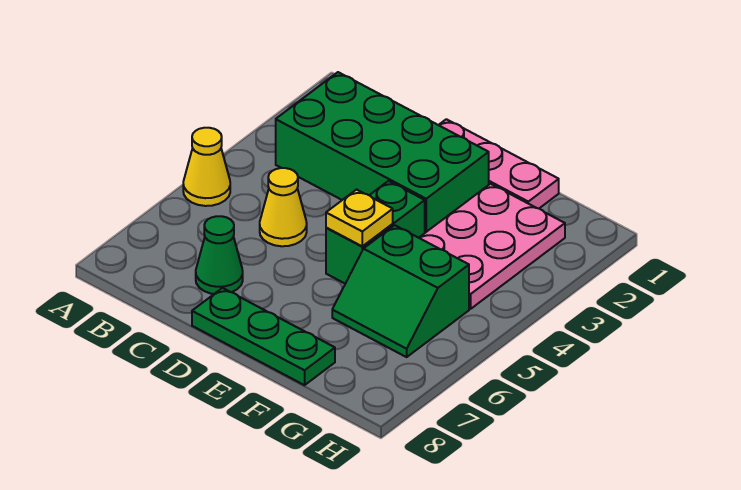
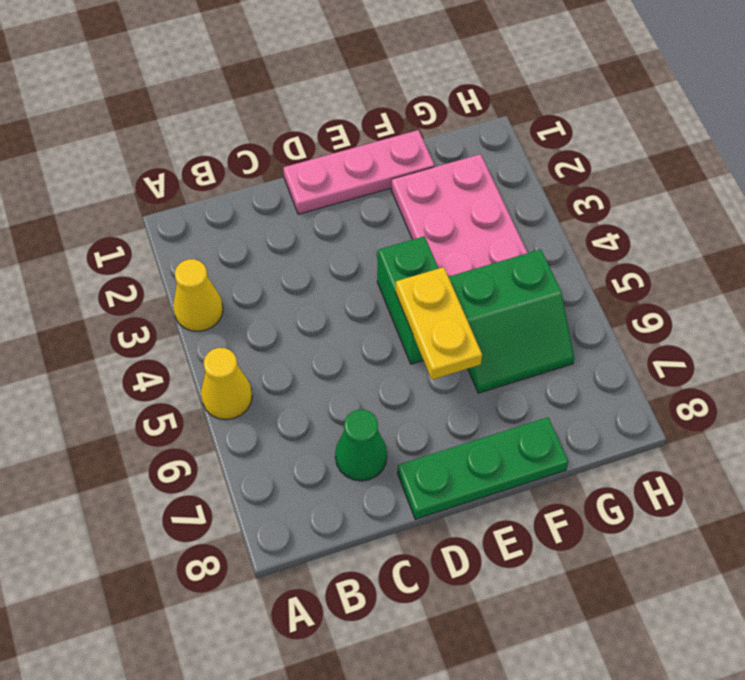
green brick B2:E3 level 1 -> none
yellow cone C5 level 1 -> yellow cone A3 level 1
yellow plate E5 level 2 -> yellow plate E5:E6 level 2

